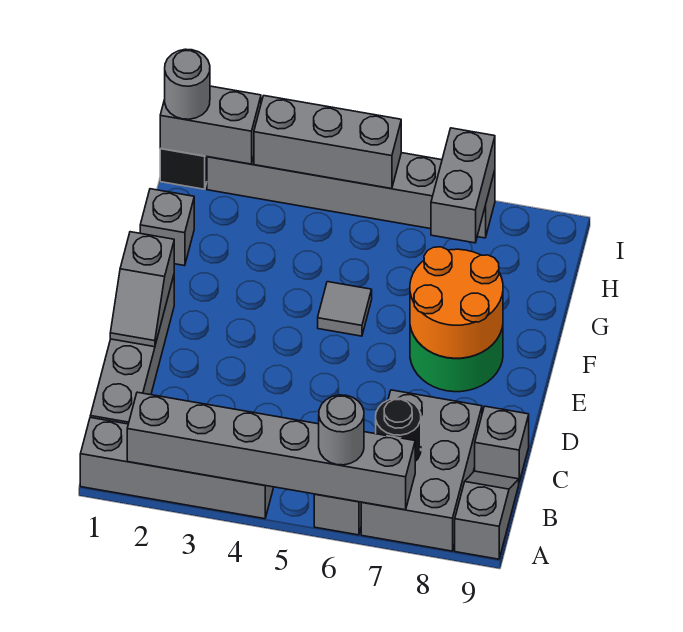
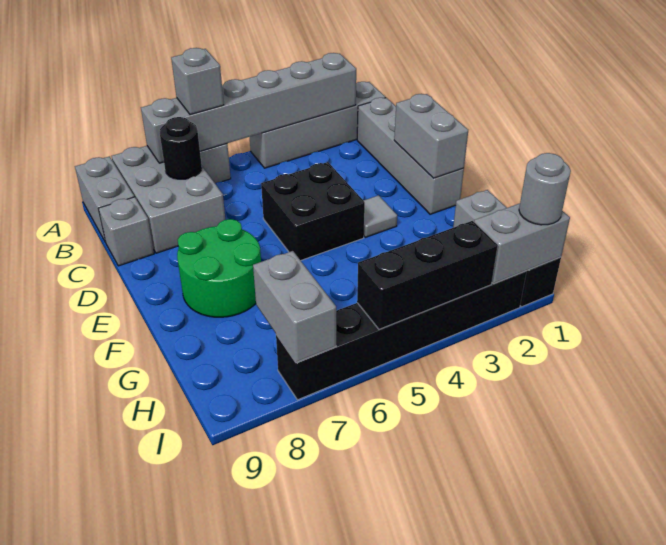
grey round brick A6 level 3 -> grey brick A6 level 3
grey slope A9:B9 level 1 top A -> grey brick A9:B9 level 1
grey slope D1:E1 level 2 top E -> grey brick D1:E1 level 2
none -> black brick D4:E5 level 1
orange round brick E7:F8 level 2 -> none
grey tile F5 level 1 -> grey tile E3 level 1
grey brick I2:I7 level 1 -> black brick I2:I7 level 1
grey brick I3:I5 level 2 -> black brick I3:I5 level 2

